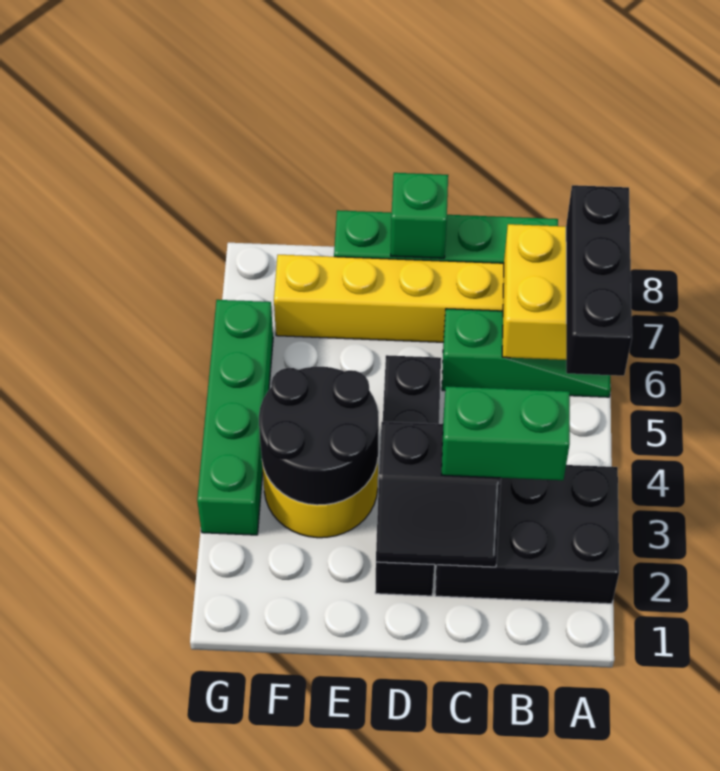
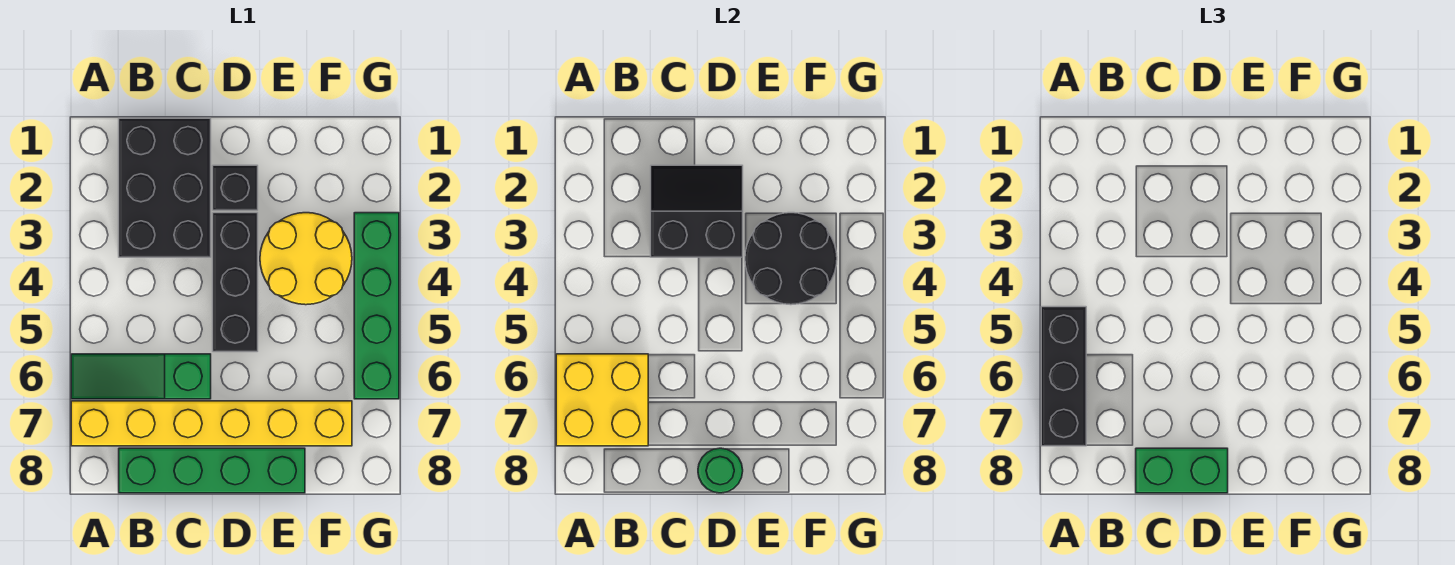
black brick A2:C3 level 1 -> black brick B1:C3 level 1
green brick B3:C3 level 3 -> green brick C8:D8 level 3
green brick D8 level 2 -> green round brick D8 level 2

